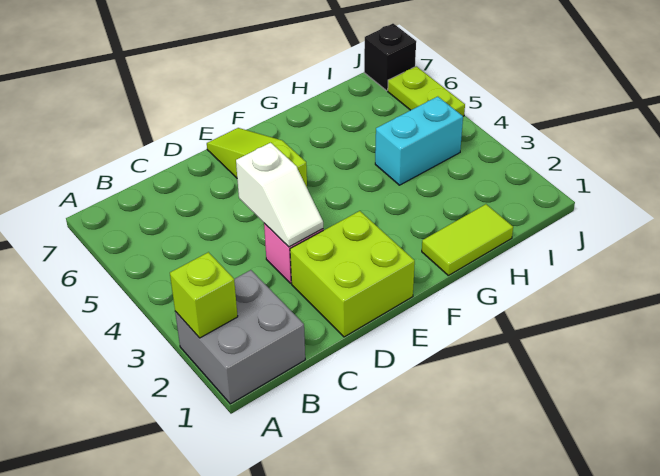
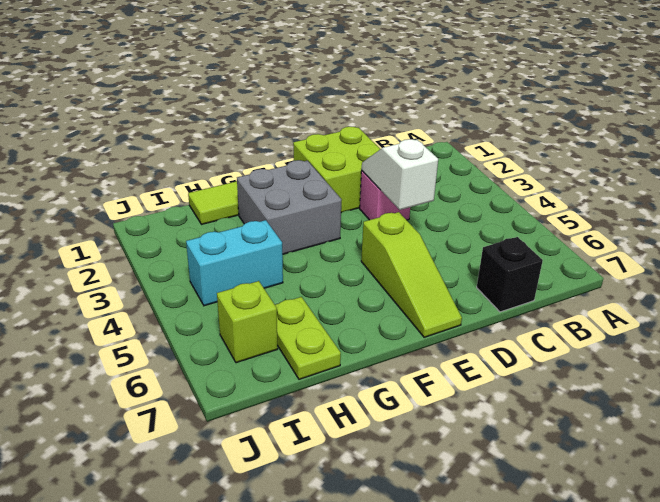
grey brick A1:B2 level 1 -> grey brick F2:G3 level 1
lime brick A2 level 2 -> lime brick I6 level 1
lime plate J5:J6 level 1 -> lime plate H6:H7 level 1
black brick J7 level 1 -> black brick C7 level 1

